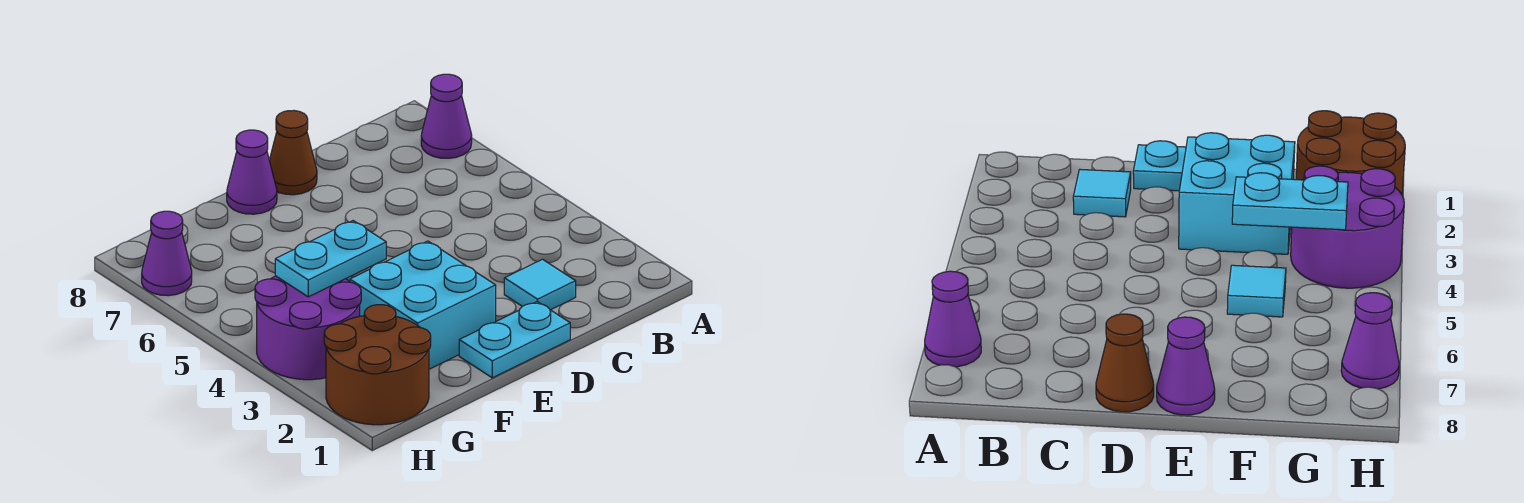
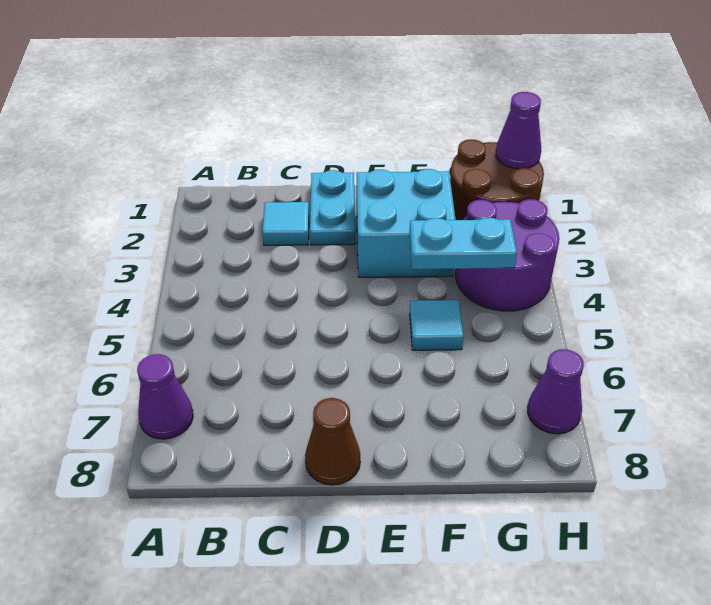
cyan plate D1:E1 level 1 -> cyan plate D1:D2 level 1
purple cone E8 level 1 -> purple cone H1 level 2

